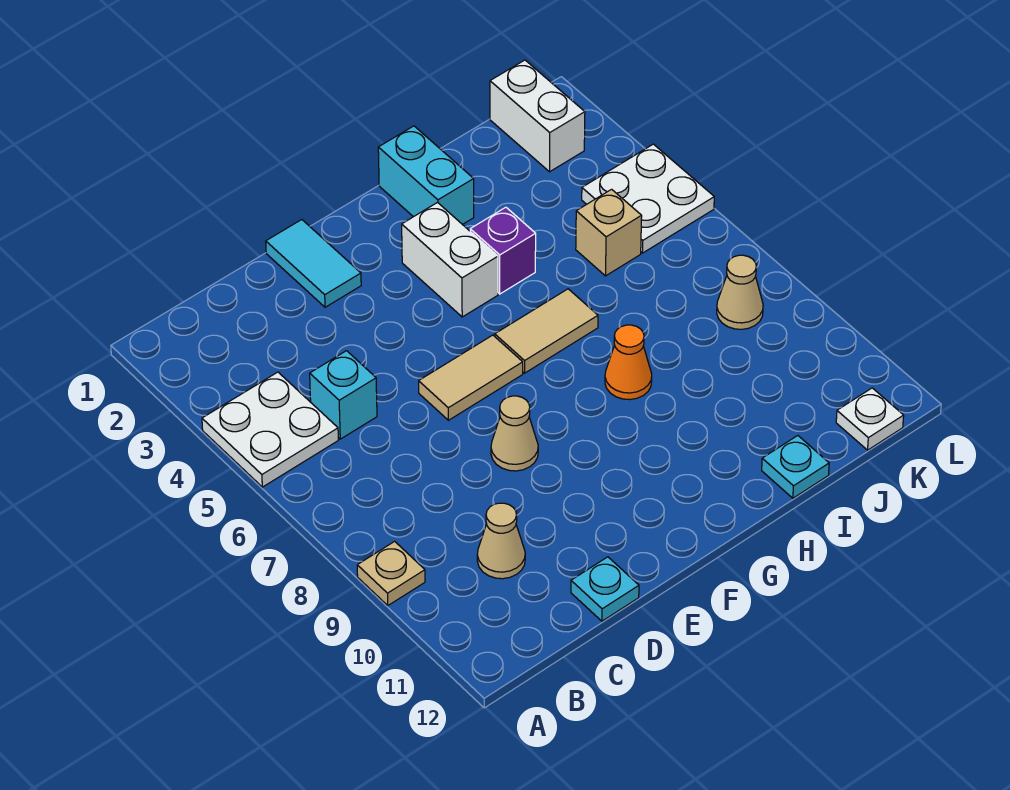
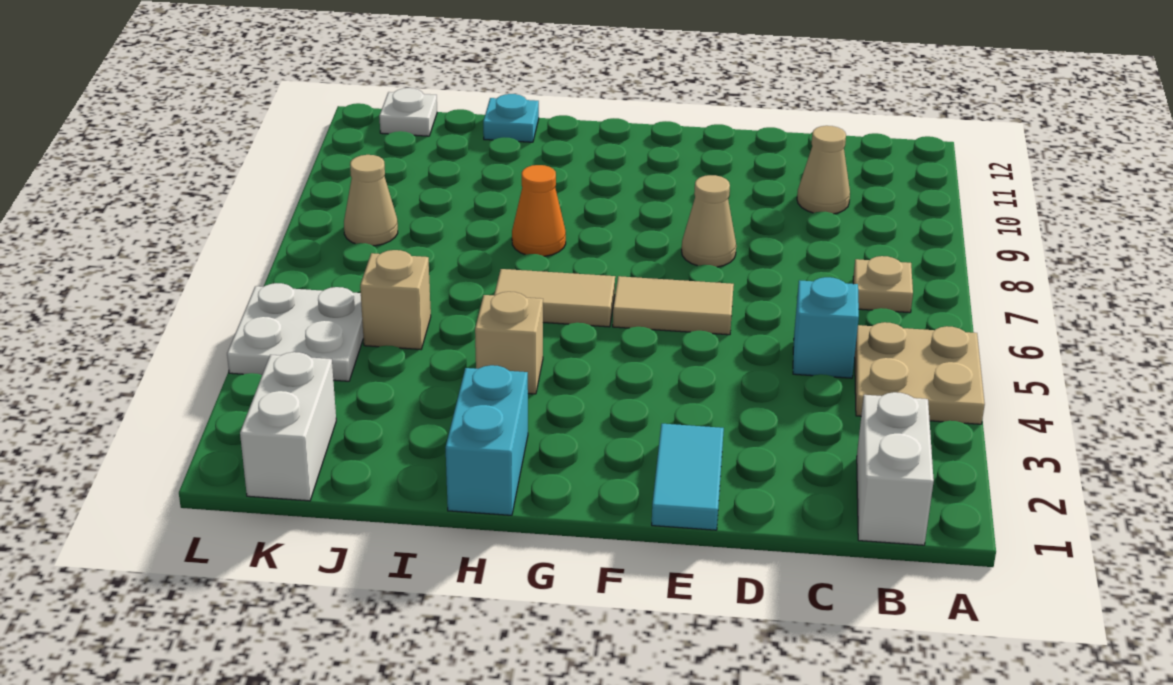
white plate A4:B5 level 1 -> tan plate A4:B5 level 1
tan plate A9 level 1 -> tan plate B7 level 1
cyan plate D12 level 1 -> none
white brick G3:G4 level 1 -> white brick B1:B2 level 1
purple brick H4 level 1 -> tan brick H4 level 1

